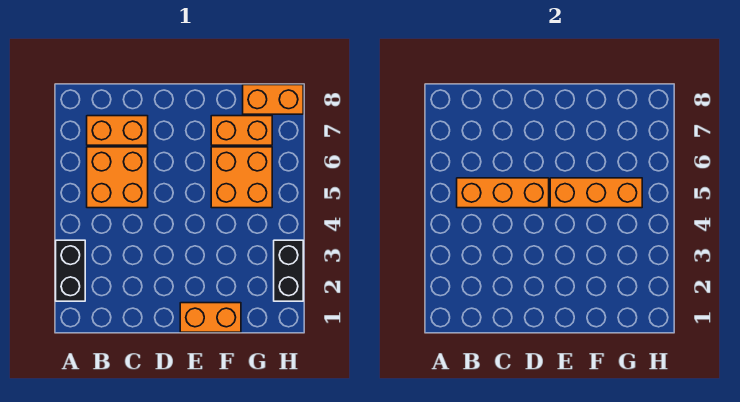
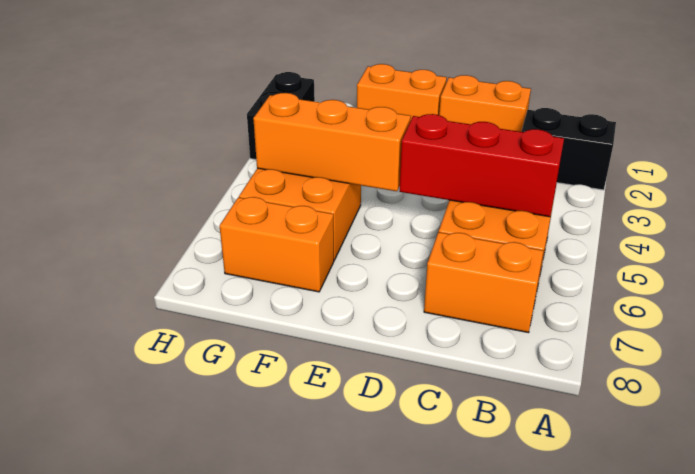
black brick A2:A3 level 1 -> black brick A2:B2 level 1
orange brick B5:D5 level 2 -> red brick B5:D5 level 2
orange brick G8:H8 level 1 -> orange brick C1:D1 level 1

